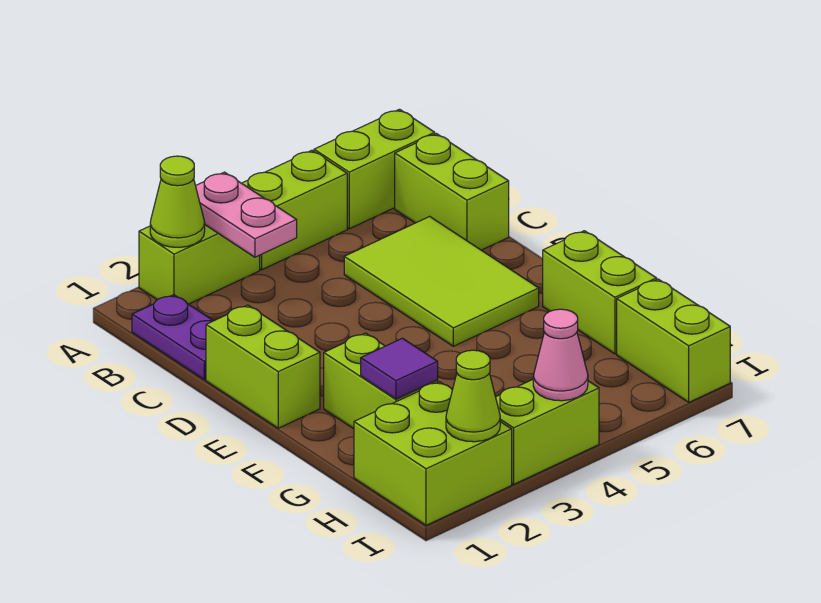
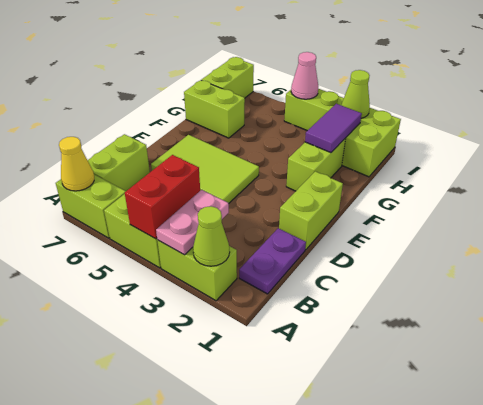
none -> red brick A4:B4 level 2
none -> yellow cone A7 level 2
lime tile C5:E6 level 1 -> lime tile D4:E6 level 1
lime brick F7:G7 level 1 -> lime brick G6:G7 level 1
purple tile G2 level 2 -> purple tile G2:H2 level 2

